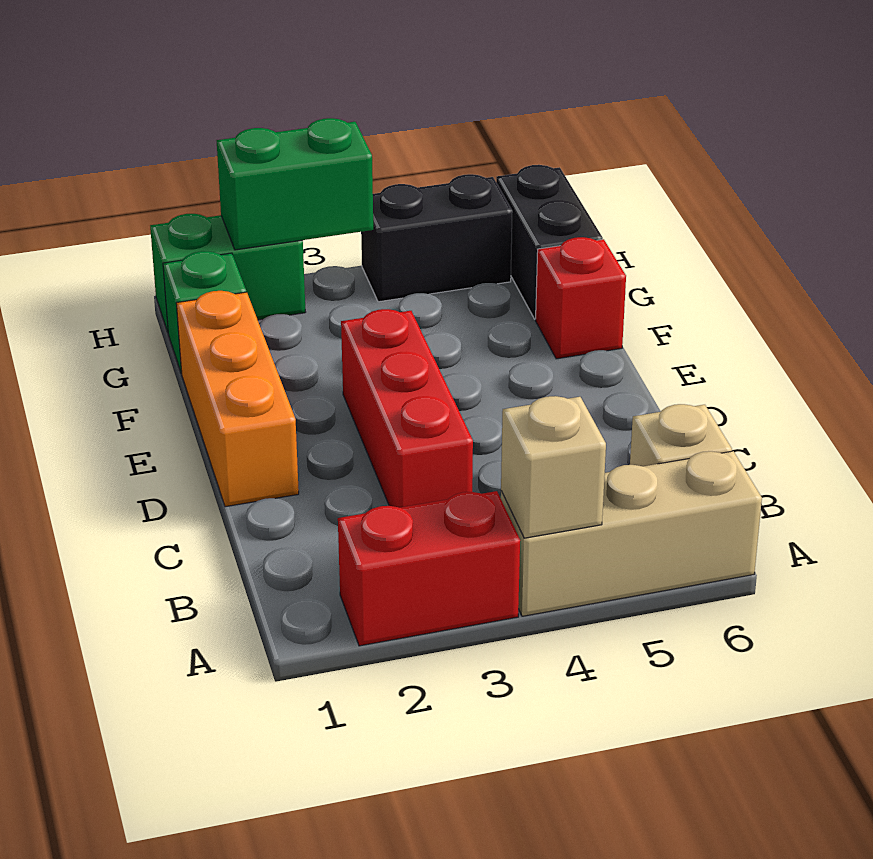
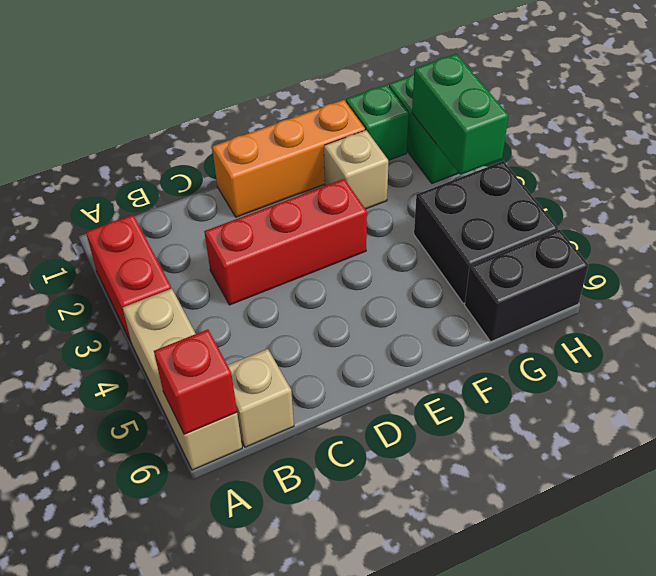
tan brick A4 level 2 -> tan brick F2 level 1
red brick F6 level 1 -> red brick A6 level 2
black brick H4:H5 level 1 -> black brick G4:H5 level 1

